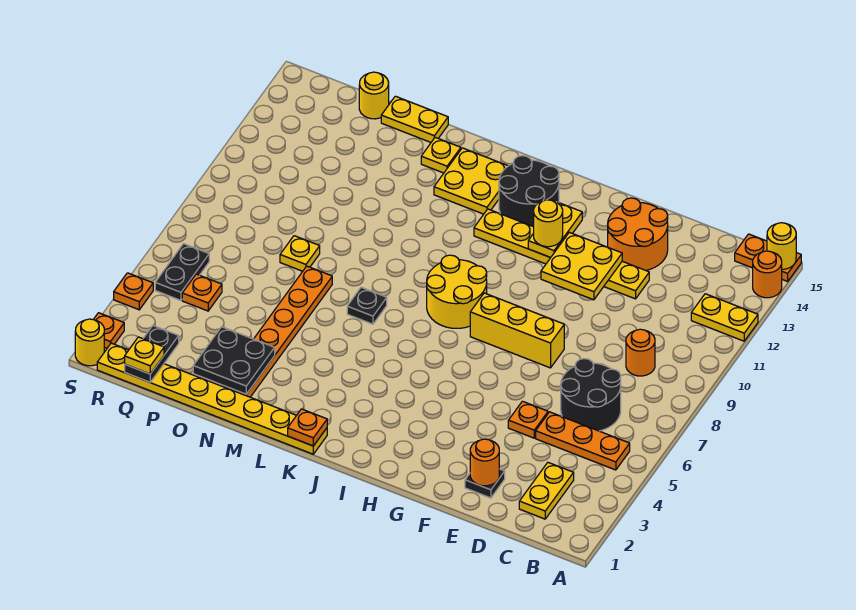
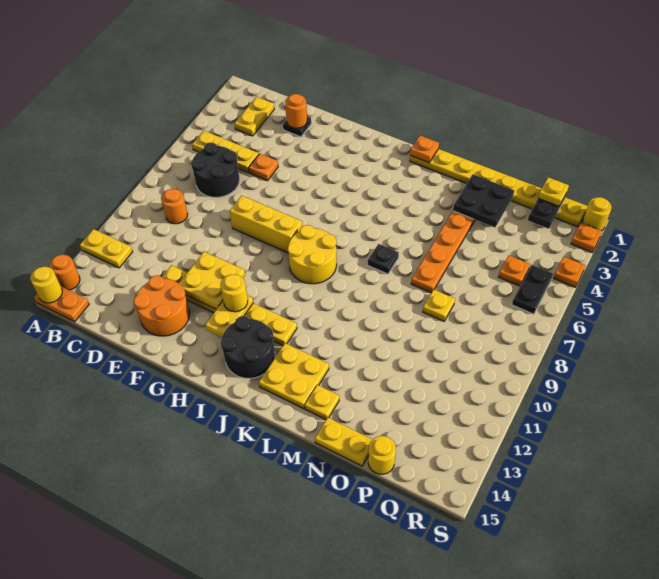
orange plate B5:D5 level 1 -> yellow plate B5:D5 level 1

